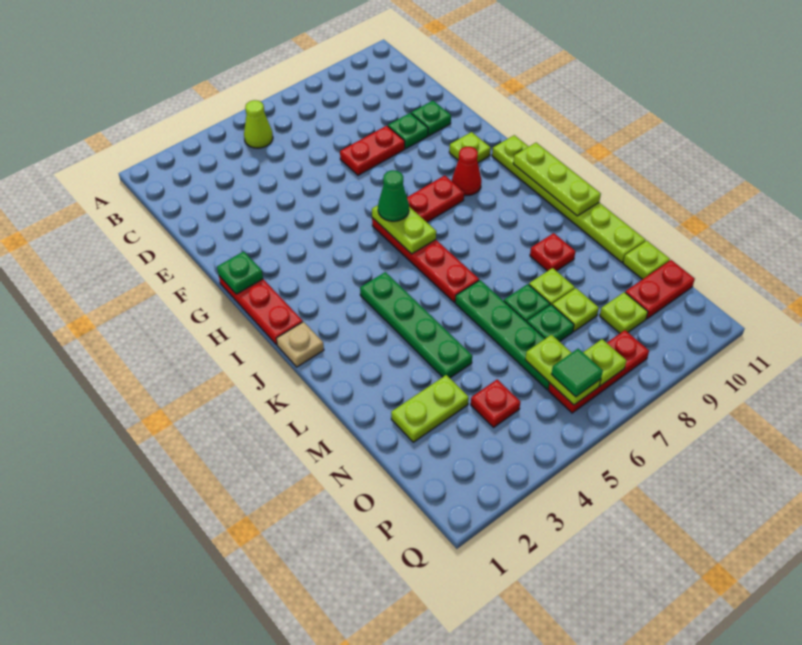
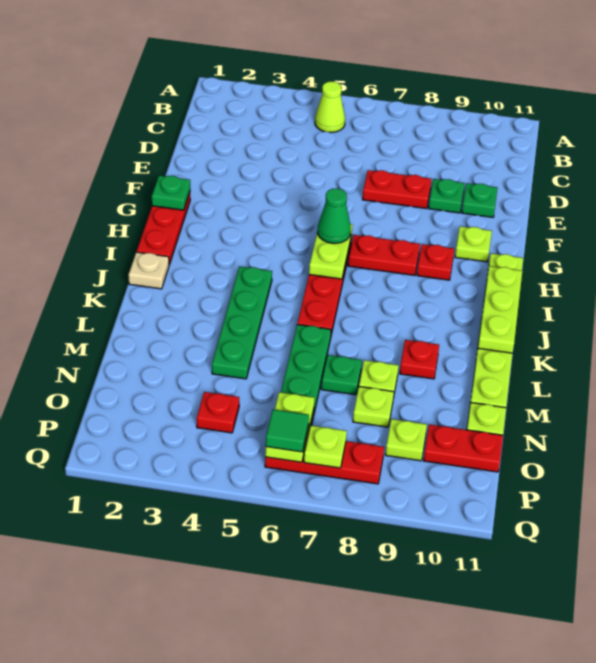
red cone H9 level 1 -> red plate H9 level 1
lime plate N2:N3 level 1 -> none
green plate N7 level 1 -> none

